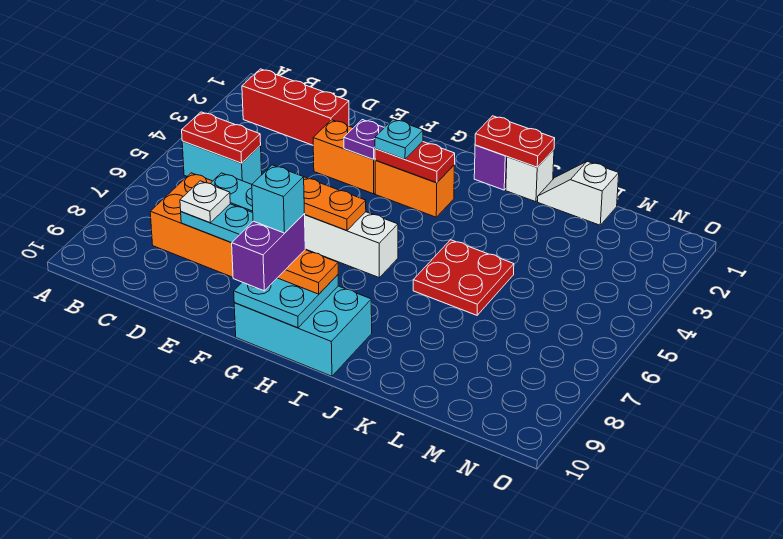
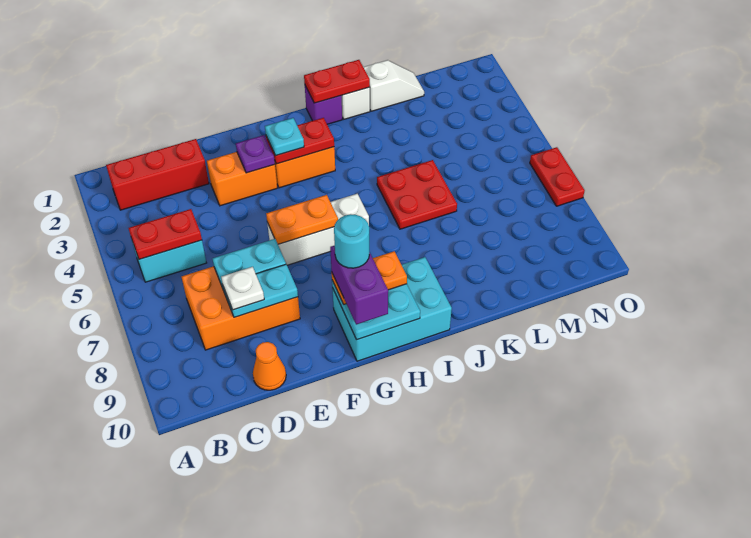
none -> orange cone D10 level 1
cyan brick G9 level 5 -> cyan round brick G9 level 5
white slope K1:L1 level 1 top L -> white slope K1:L1 level 1 top K
none -> red plate O6:O7 level 1

